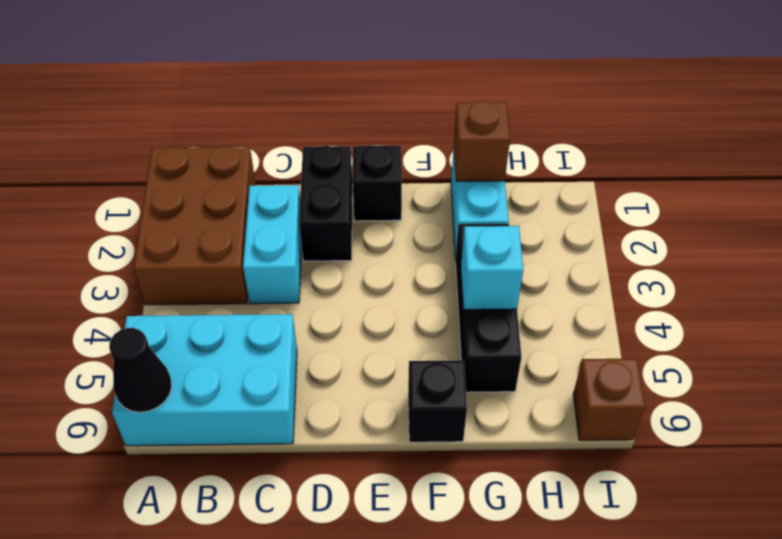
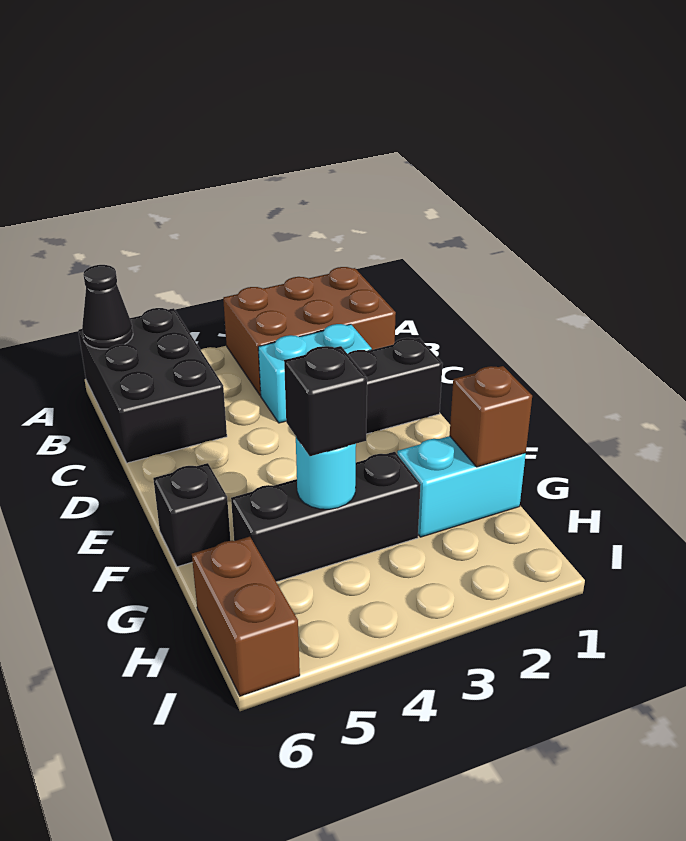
cyan brick A5:C6 level 1 -> black brick A5:C6 level 1
black brick E1 level 1 -> black brick G4 level 3
cyan brick G4 level 2 -> cyan round brick G4 level 2
brown brick I6 level 1 -> brown brick H6:I6 level 1

